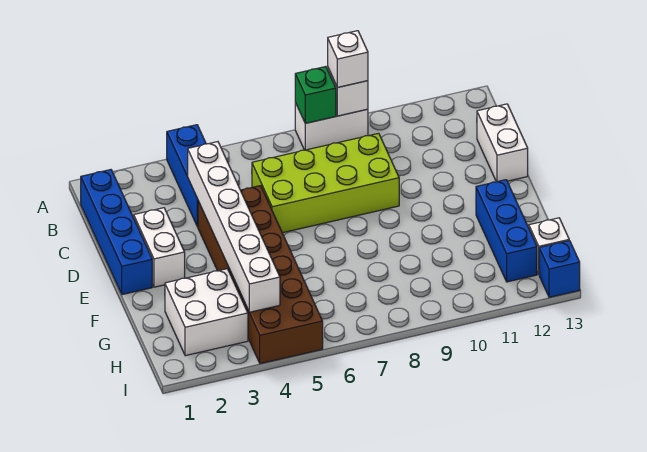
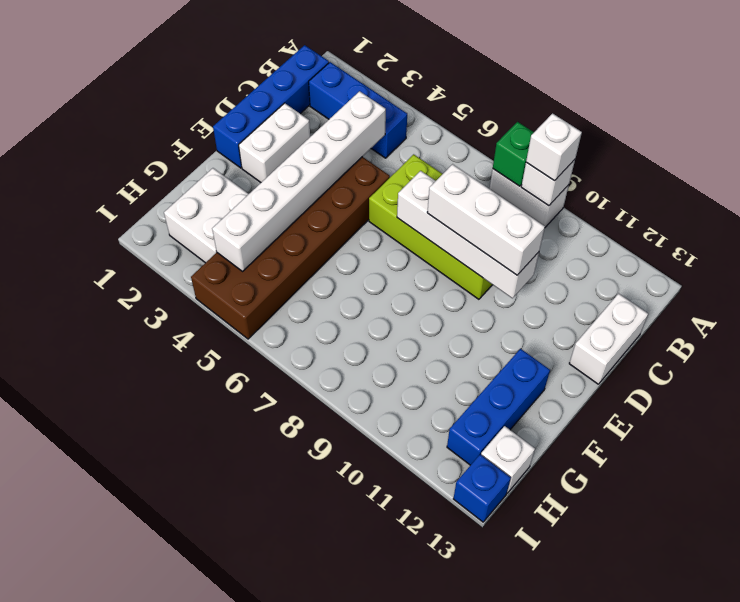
blue brick A4:C4 level 1 -> blue brick B2:B4 level 1
none -> white brick D7:D10 level 2
none -> white brick D8:D10 level 3

